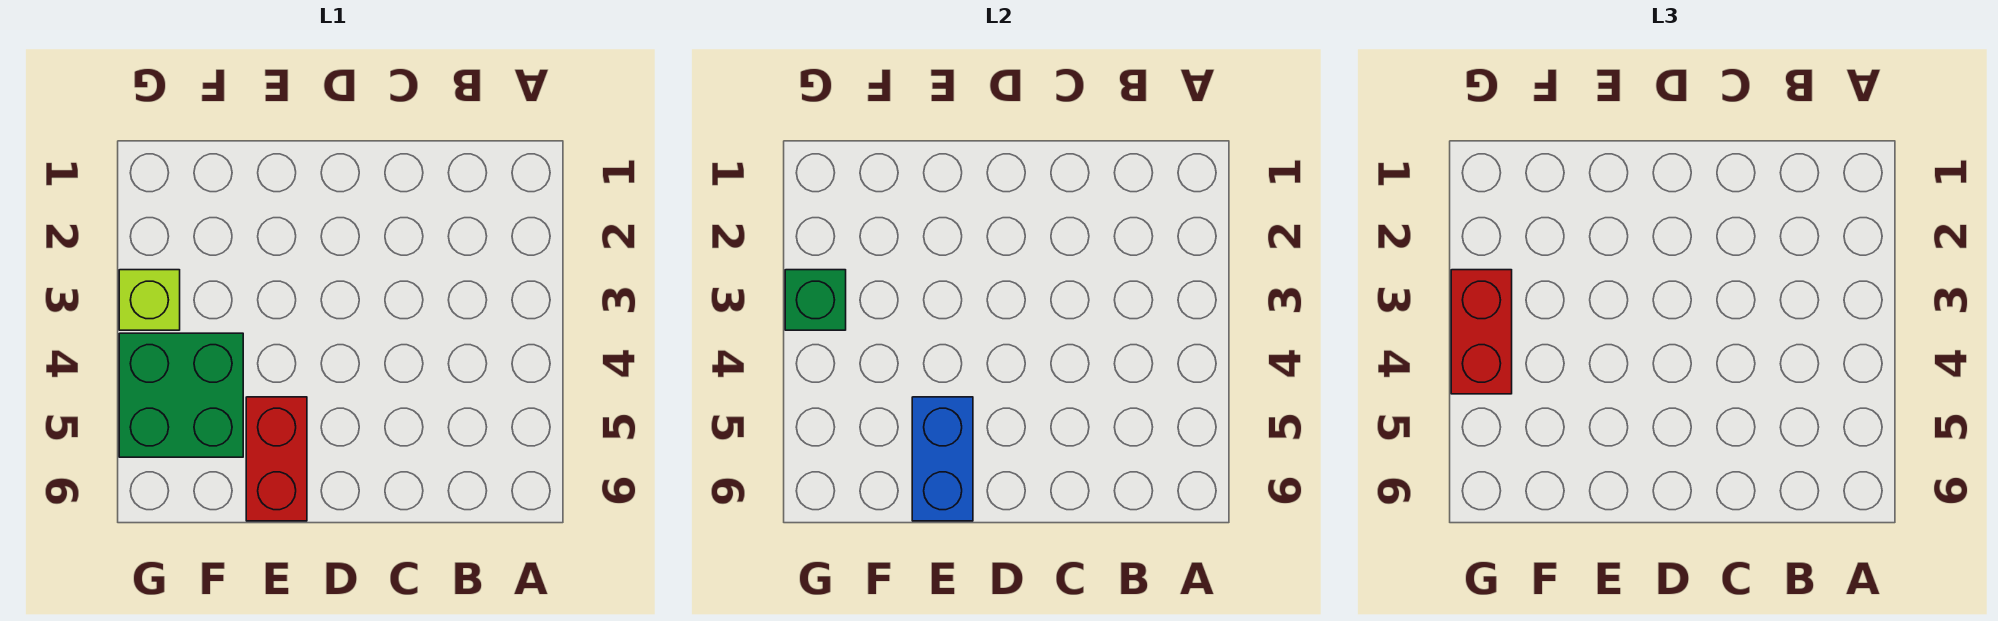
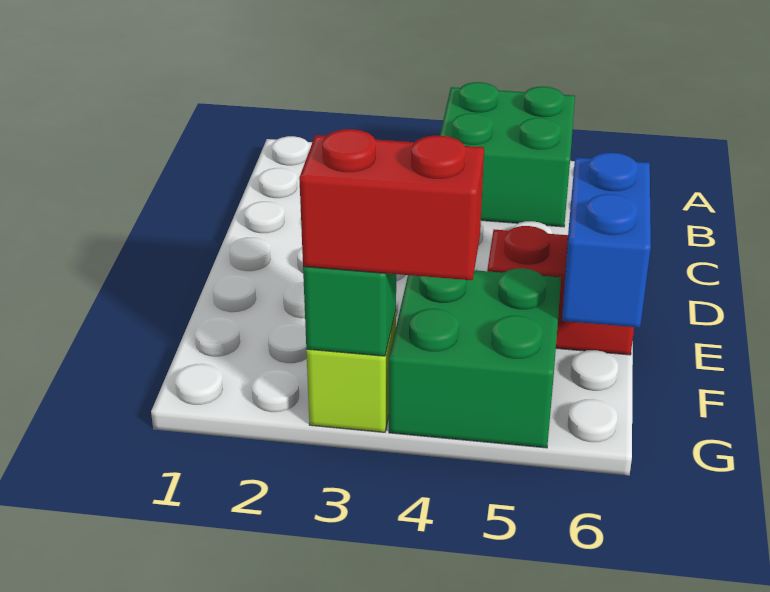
none -> green brick A4:B5 level 1
blue brick E5:E6 level 2 -> blue brick E6:F6 level 2

